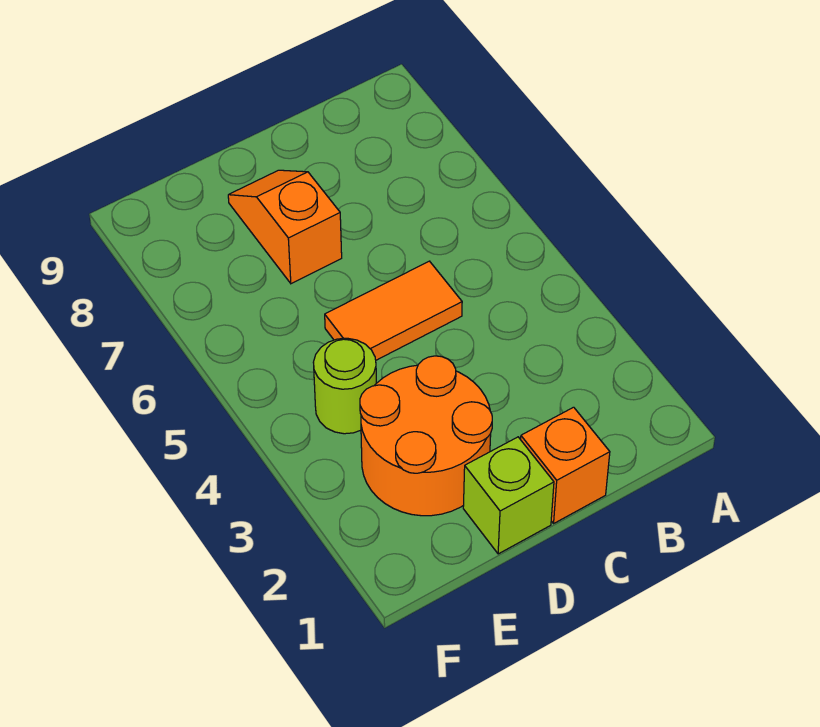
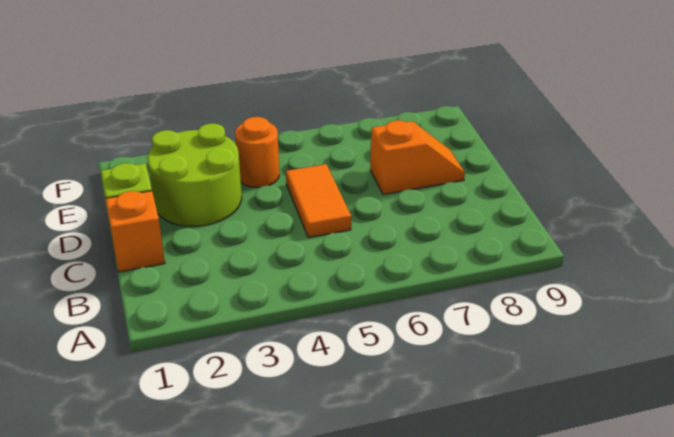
orange round brick D2:E3 level 1 -> lime round brick D2:E3 level 1
lime round brick E4 level 1 -> orange round brick E4 level 1

